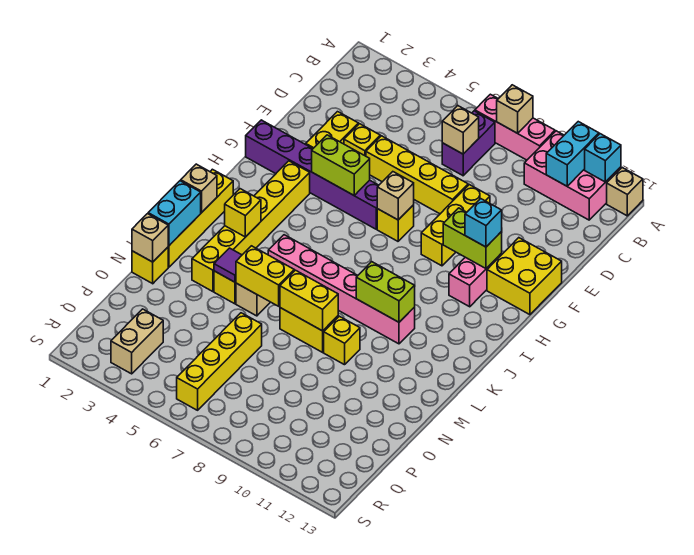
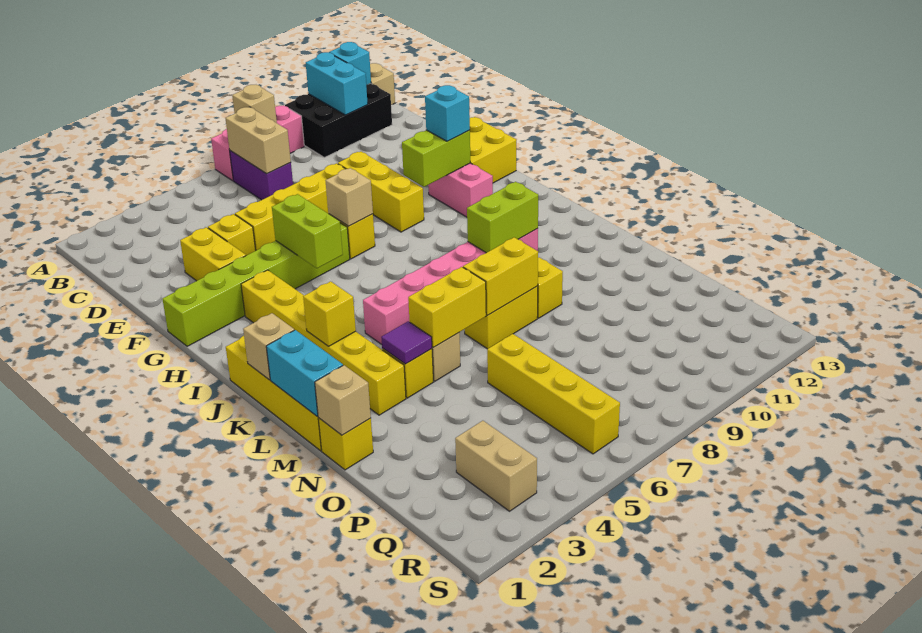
pink brick A10:B12 level 1 -> black brick A10:B12 level 1
tan brick C7 level 2 -> tan brick B7:C7 level 2
purple brick G1:G6 level 1 -> lime brick G1:G6 level 1
lime brick G4:G5 level 2 -> lime brick G5:H5 level 2

